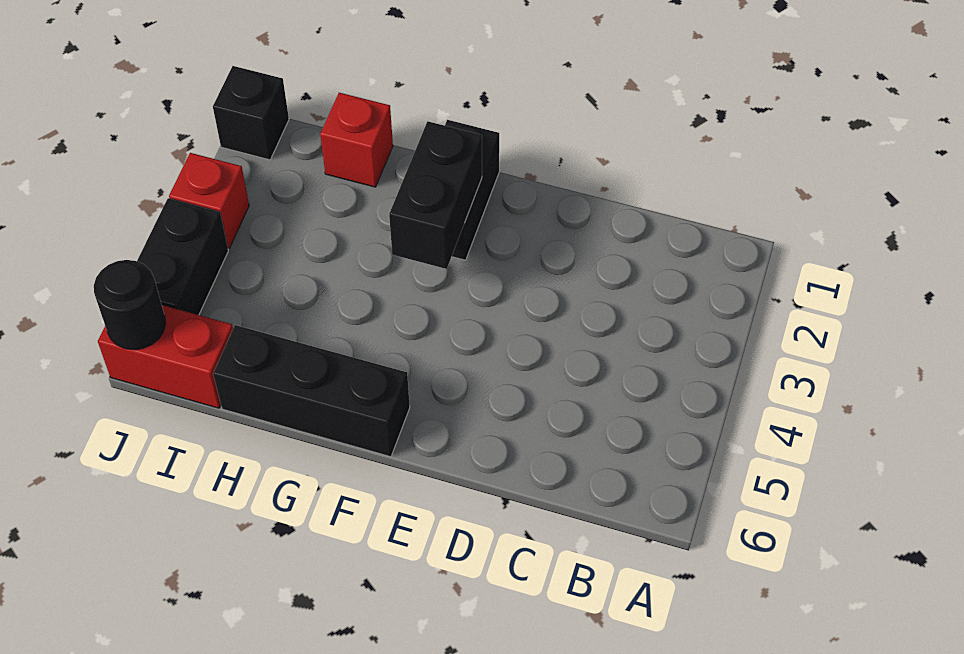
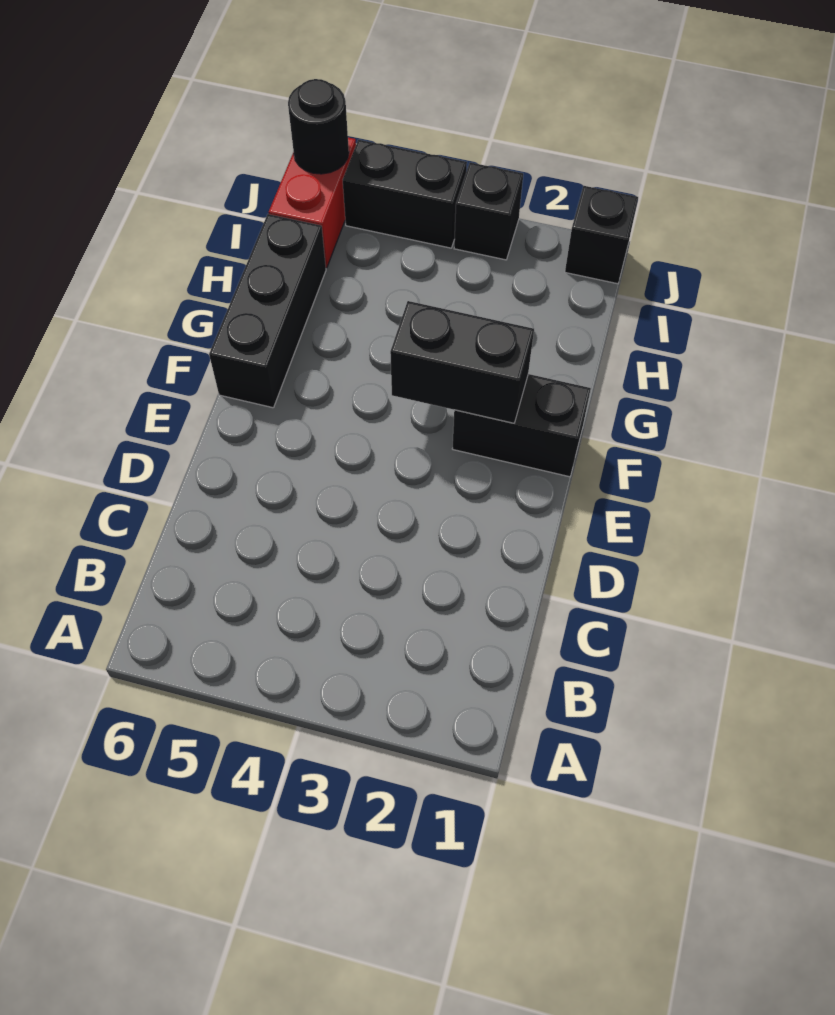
red brick H1 level 1 -> none
red brick J3 level 1 -> black brick J3 level 1

